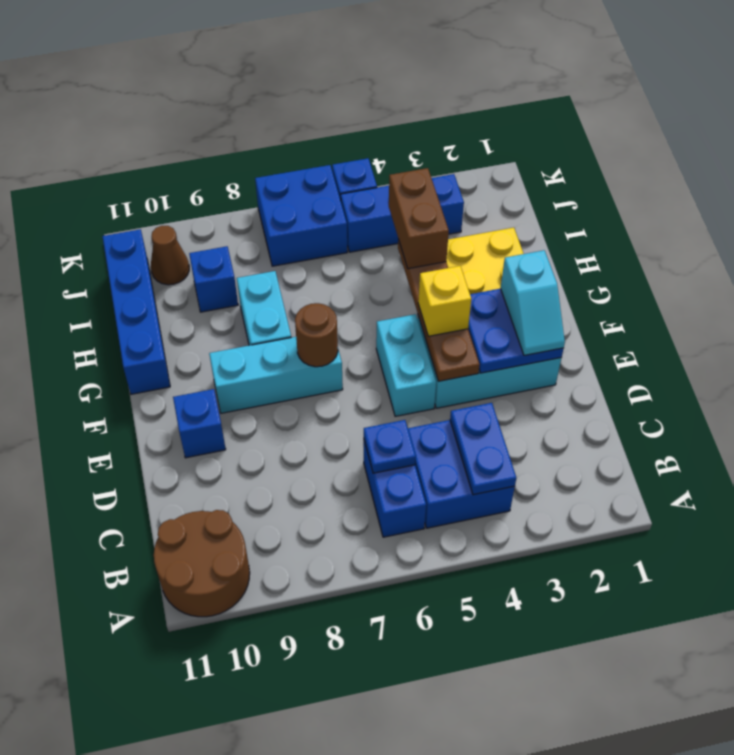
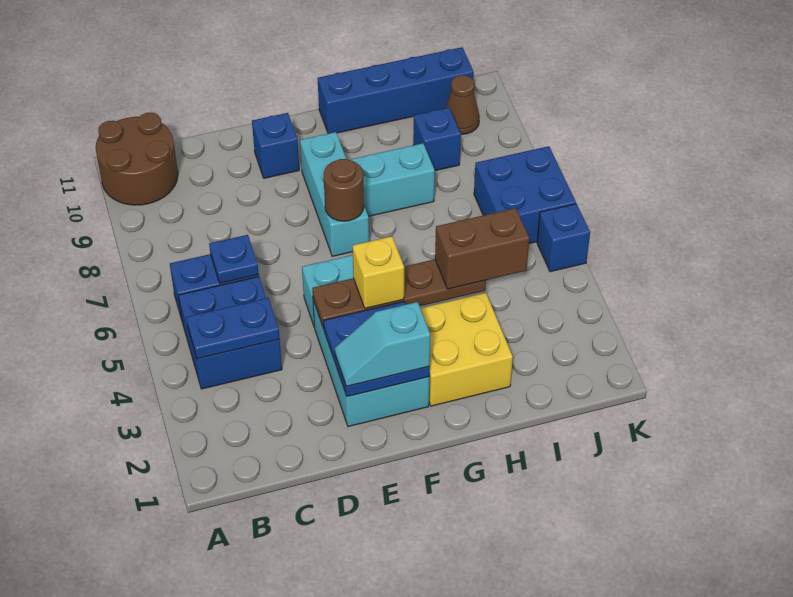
blue brick J3:J5 level 1 -> none

